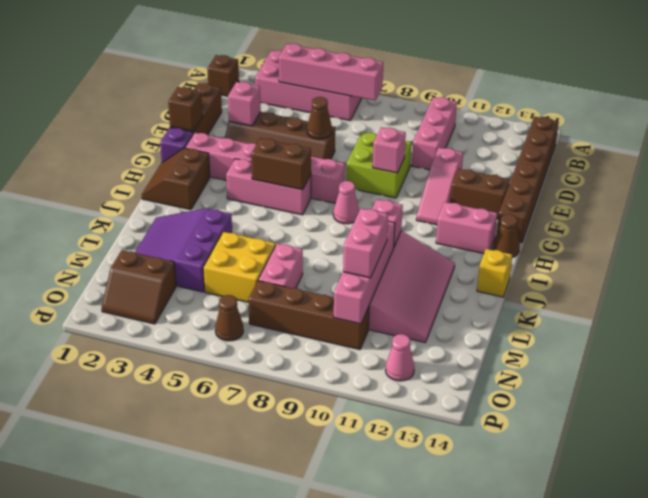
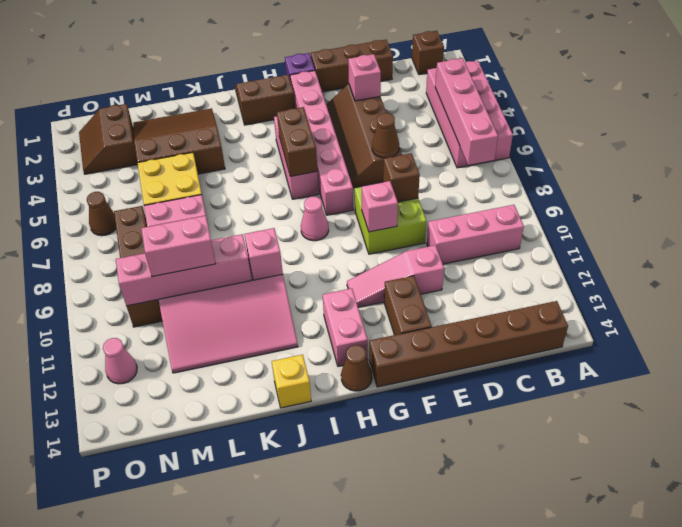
brown brick F1 level 2 -> brown brick E8 level 2
purple slope K2:M4 level 1 top 4 -> brown slope K2:M4 level 1 top 4

